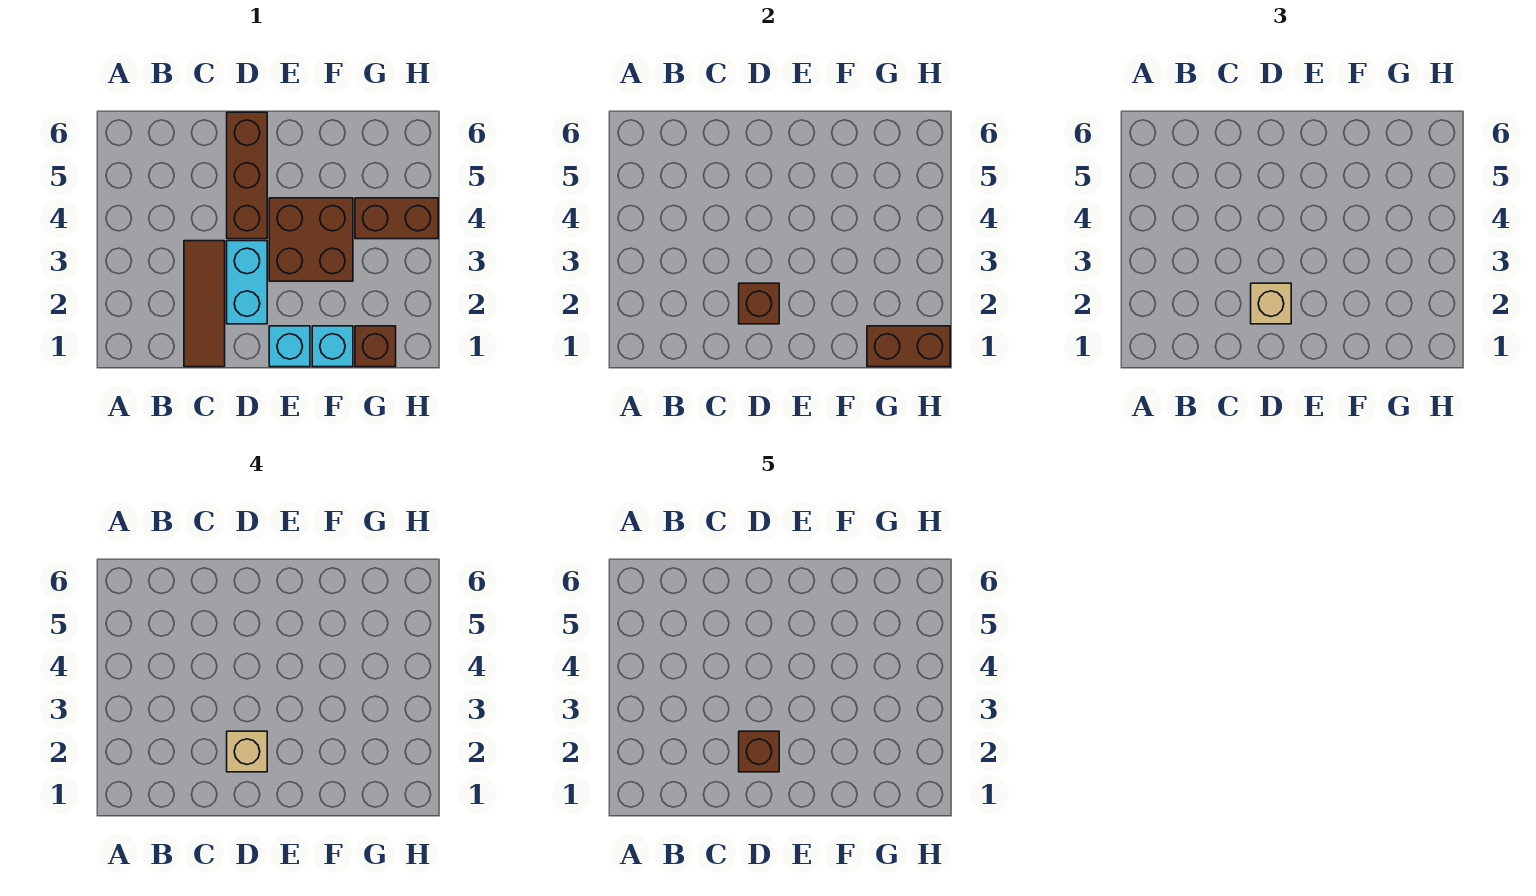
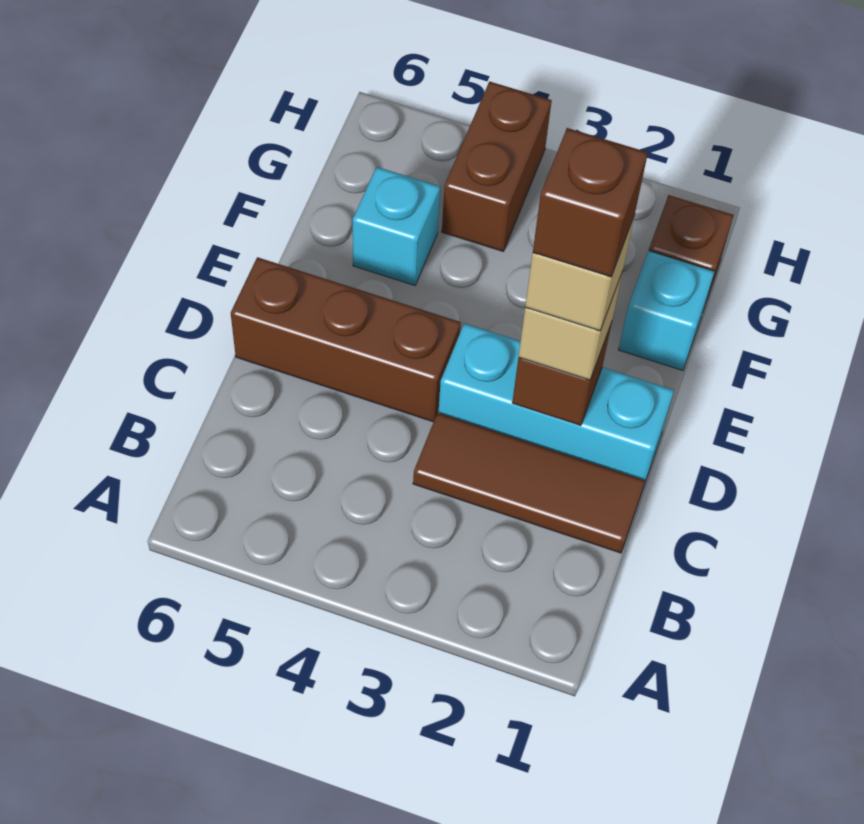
cyan brick D2:D3 level 1 -> cyan brick D1:D3 level 1
cyan brick E1 level 1 -> cyan brick F5 level 1
brown brick E3:F4 level 1 -> none
brown brick G1:H1 level 2 -> none

